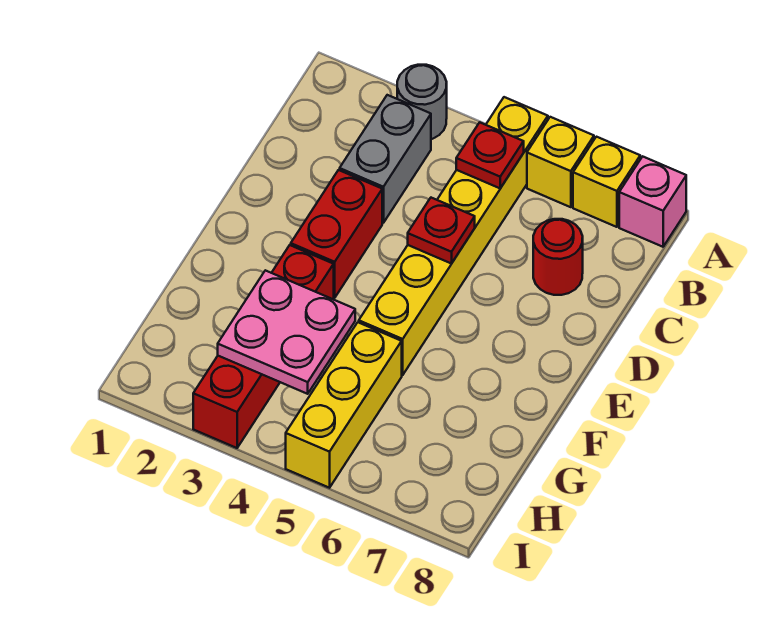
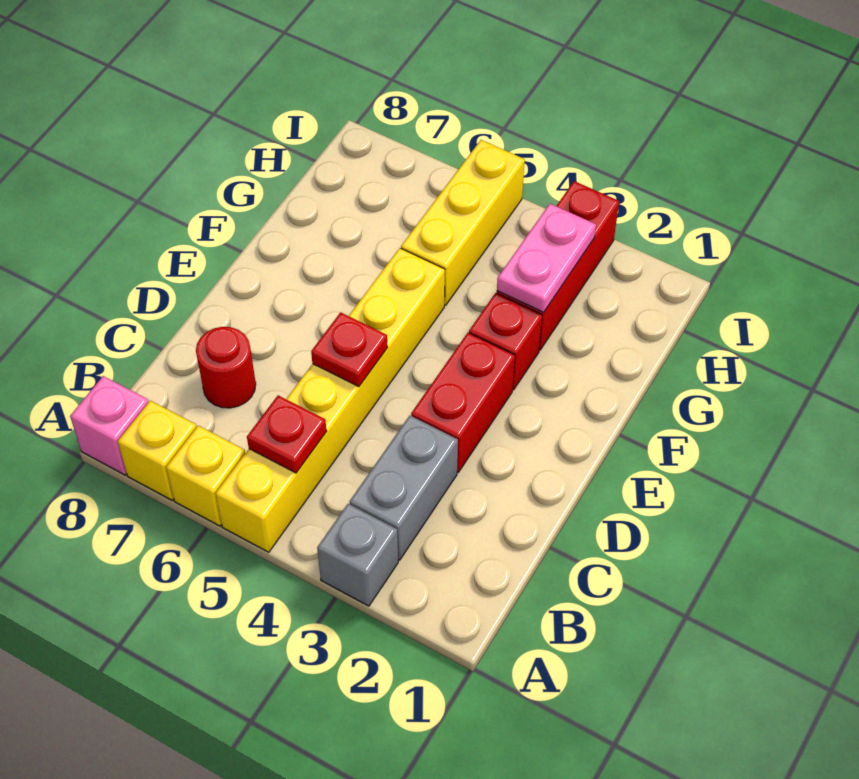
grey round brick A3 level 1 -> grey brick A3 level 1
pink plate G3:H4 level 2 -> pink plate G3:H3 level 2

